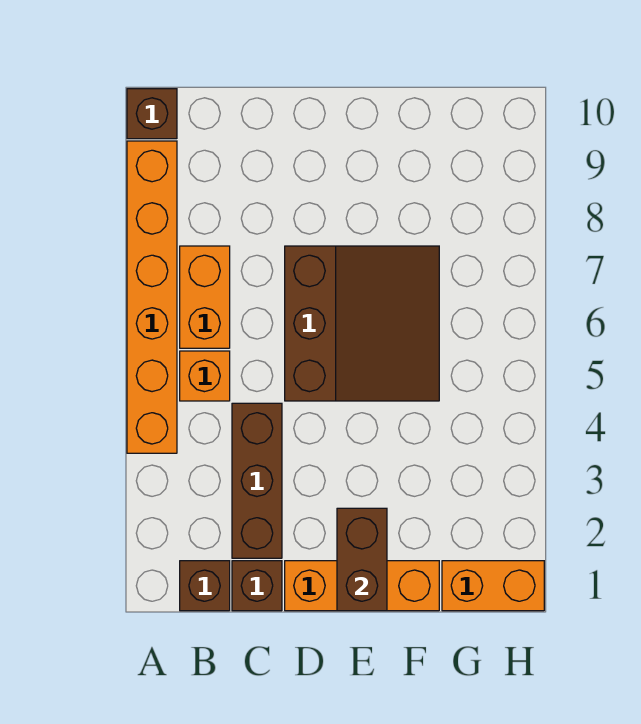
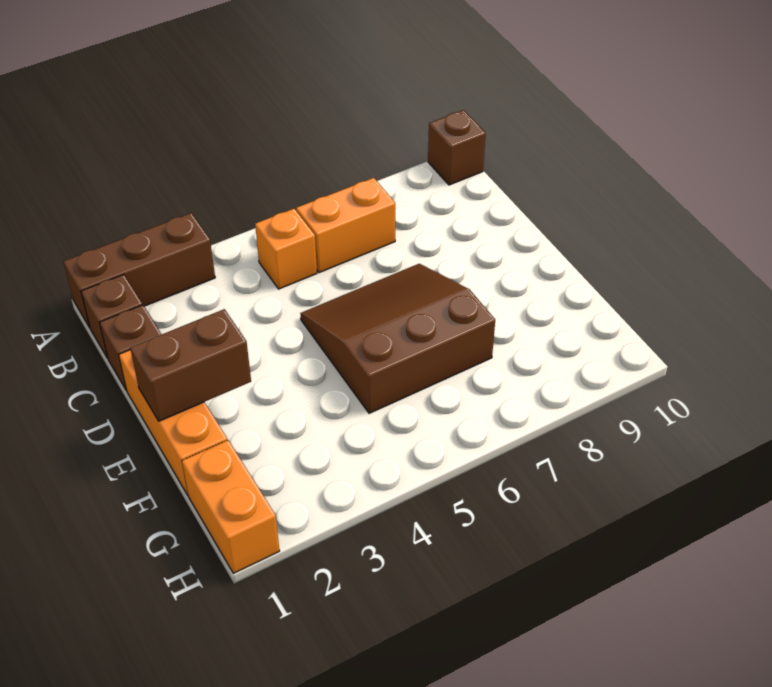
orange brick A4:A9 level 1 -> none
brown brick C2:C4 level 1 -> brown brick A1:A3 level 1
brown slope D5:F7 level 1 top D -> brown slope D5:F7 level 1 top F

